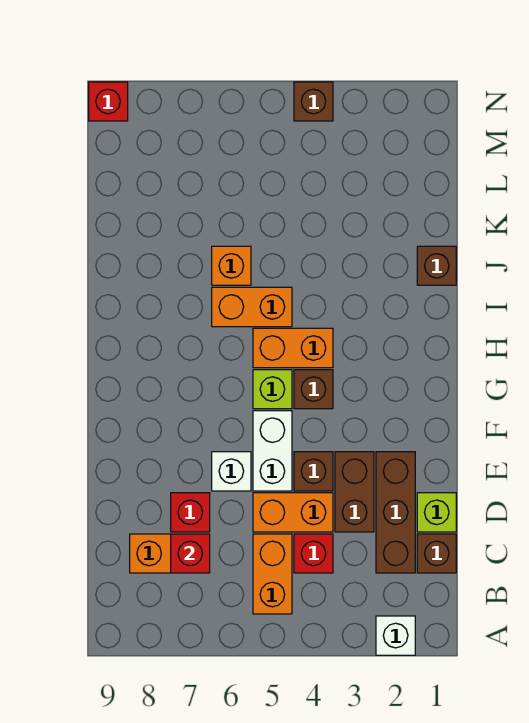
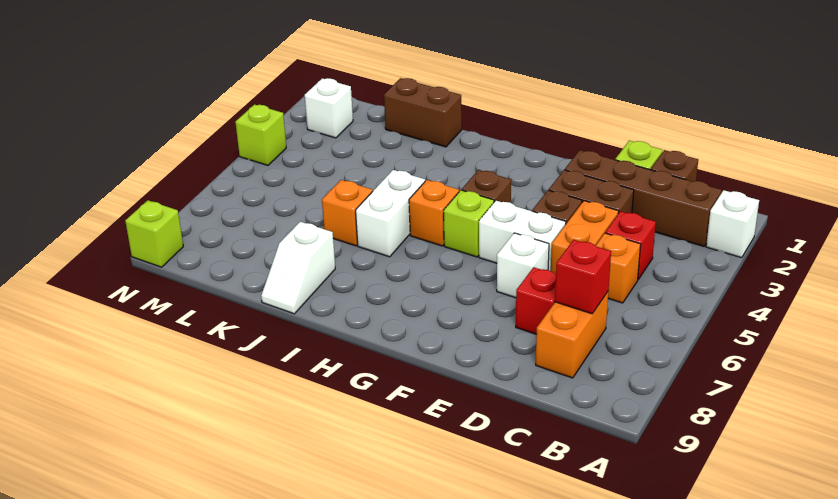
orange brick B5:C5 level 1 -> orange brick C5 level 1
brown brick C2:E2 level 1 -> brown brick B2:E2 level 1
orange brick H4:H5 level 1 -> orange brick H5 level 1
orange brick I5:I6 level 1 -> white brick I5:I6 level 1
brown brick J1 level 1 -> brown brick J1:K1 level 1
none -> white slope J8:J9 level 1 top 8
none -> white brick M2 level 1
brown brick N4 level 1 -> lime brick N4 level 1
red brick N9 level 1 -> lime brick N9 level 1

